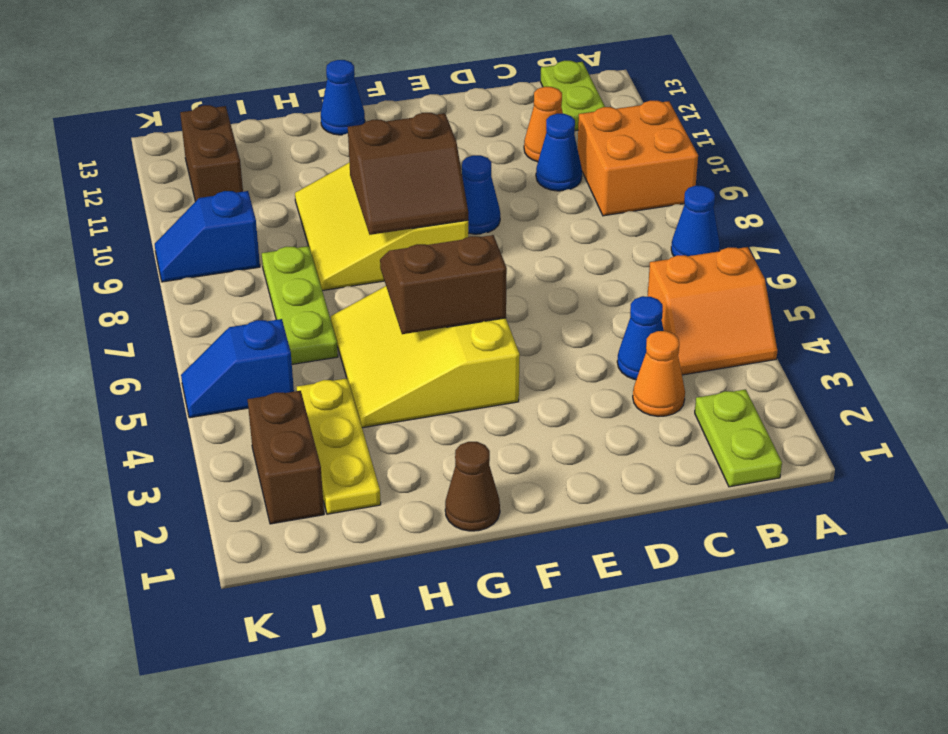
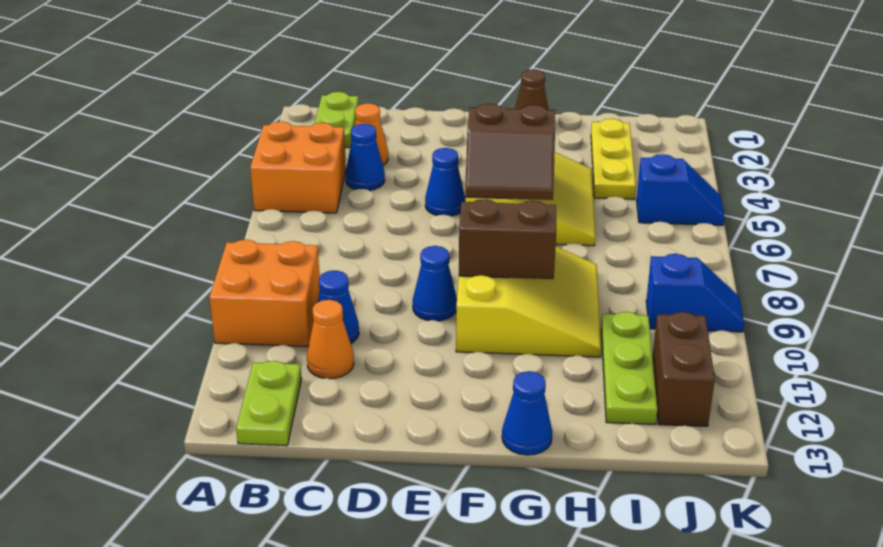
orange slope A4:B5 level 1 top 5 -> orange brick A4:B5 level 1
blue cone A7 level 1 -> blue cone E5 level 1
lime plate I6:I8 level 1 -> lime plate I10:I12 level 1
brown brick J2:J3 level 1 -> none

